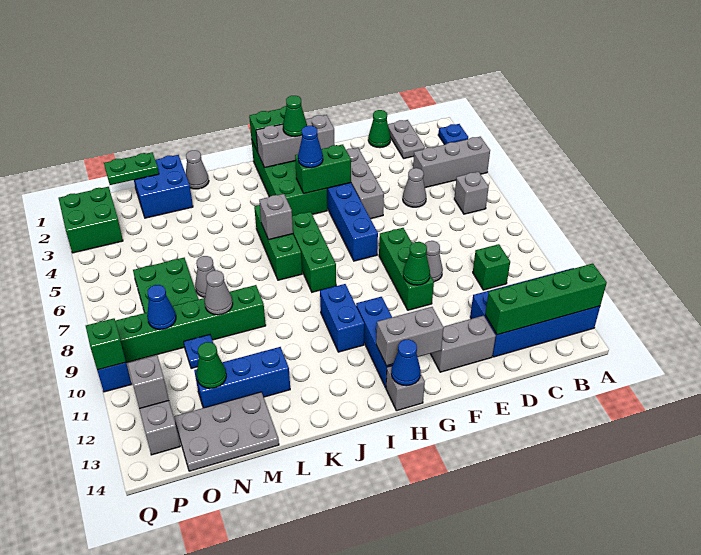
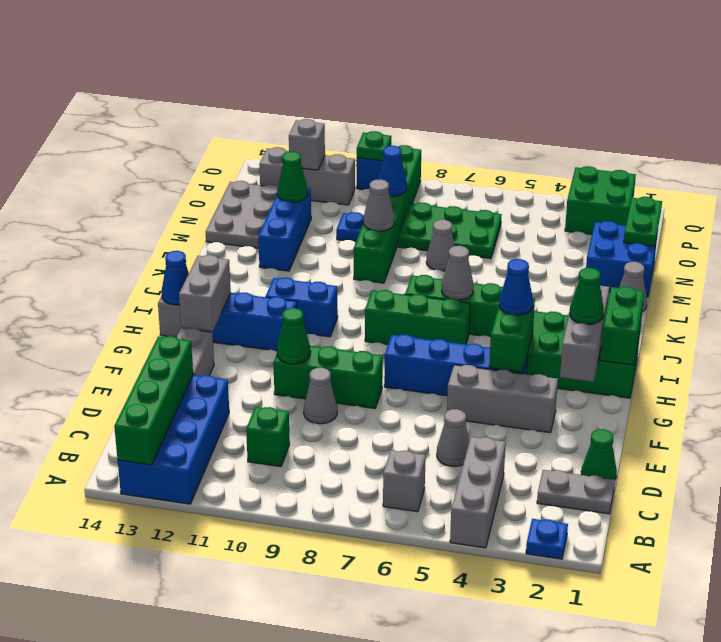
grey brick J6 level 2 -> grey cone J6 level 2
green brick Q10 level 2 -> green plate Q10 level 2

